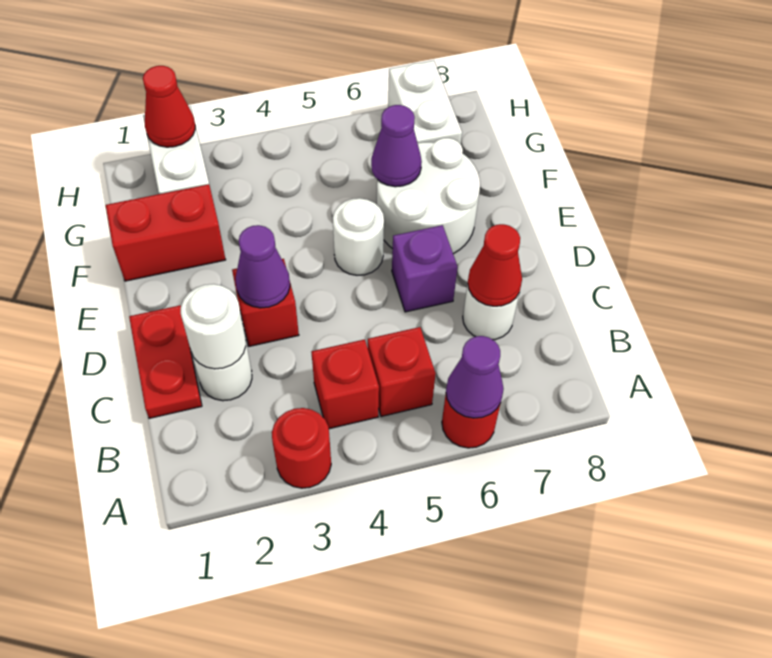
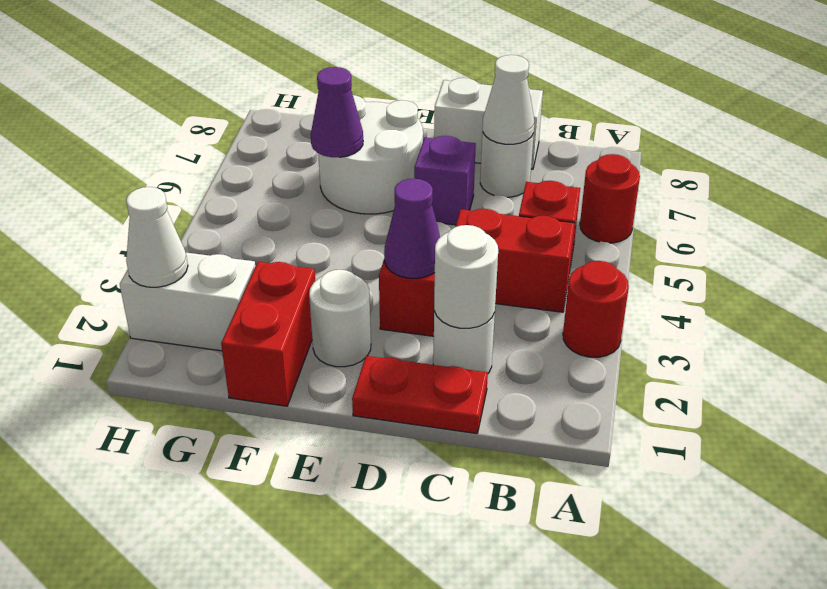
purple cone A6 level 2 -> none
red brick B4 level 1 -> red brick B4:C4 level 1
red cone C7 level 2 -> white cone C7 level 2
white round brick E5 level 1 -> white round brick E2 level 1
white brick G7:H7 level 1 -> white brick C8:D8 level 1
red cone H2 level 2 -> white cone H2 level 2

